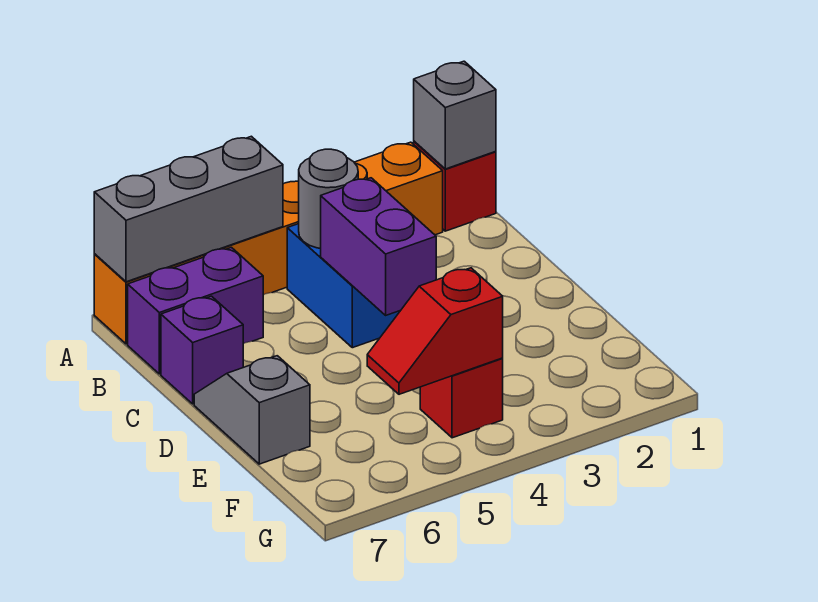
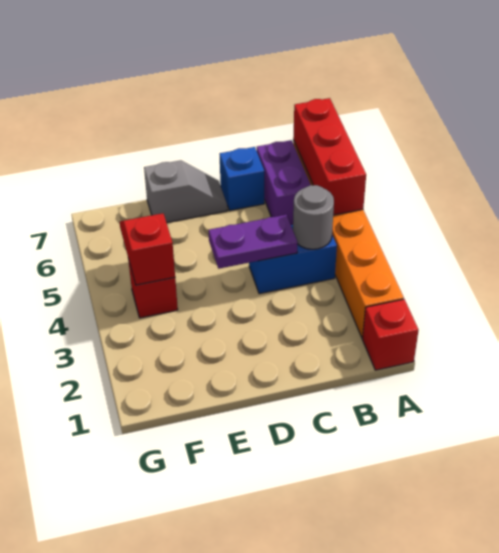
grey brick A1 level 2 -> none
grey brick A5:A7 level 2 -> red brick A5:A7 level 2
purple brick C4:D4 level 2 -> purple plate C4:D4 level 2
purple brick C7 level 1 -> blue brick C7 level 1

